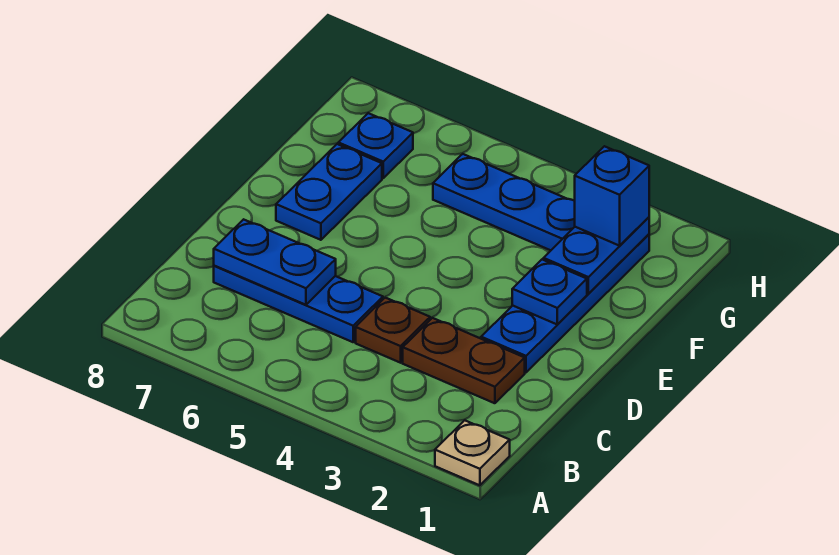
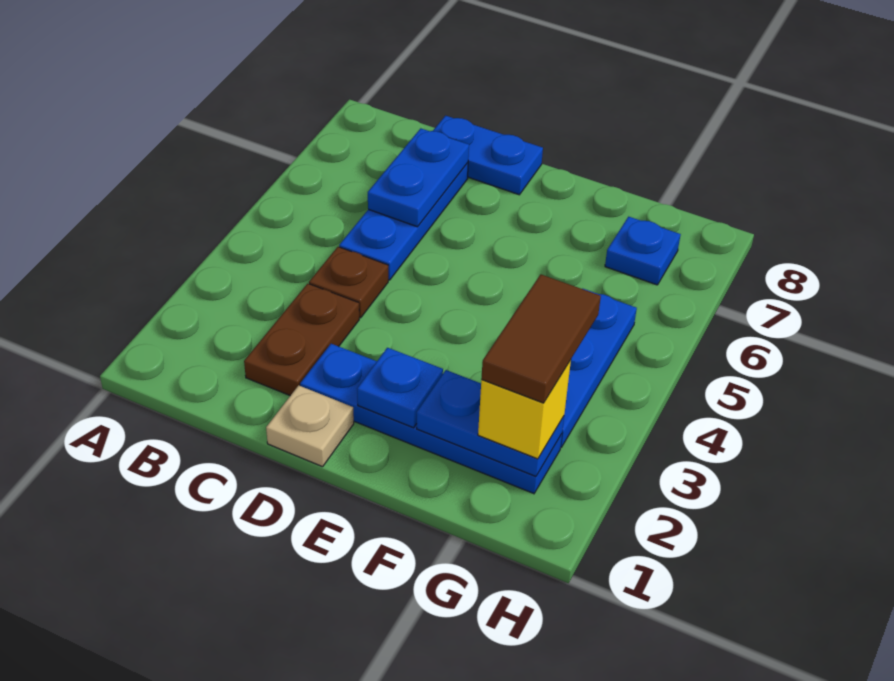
tan plate A1 level 1 -> tan plate D1 level 1
blue plate E7:F7 level 1 -> blue plate C8:D8 level 1
blue brick G2 level 3 -> yellow brick G2 level 3
none -> brown tile G2:G3 level 4

